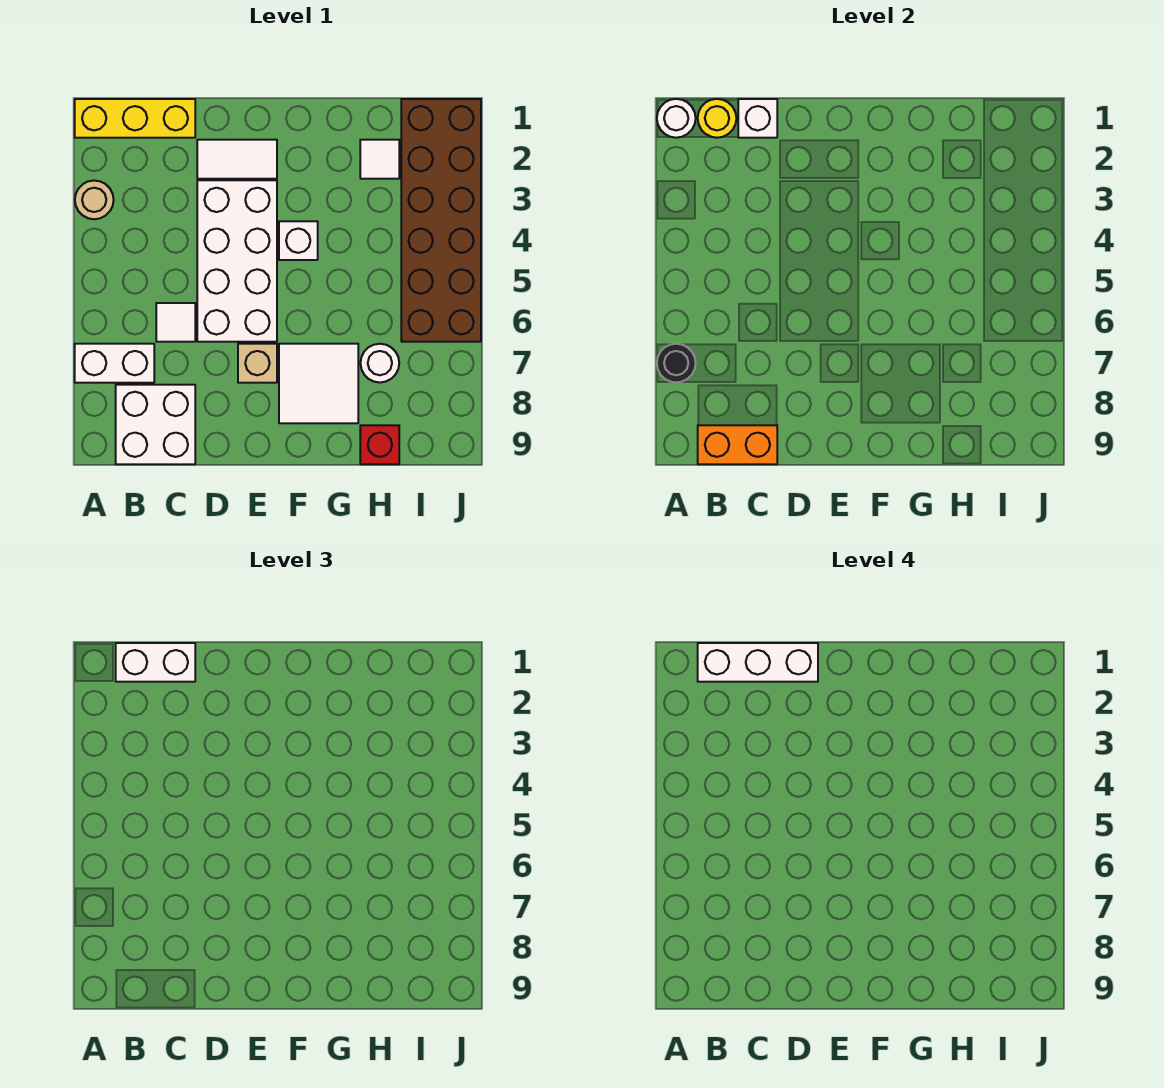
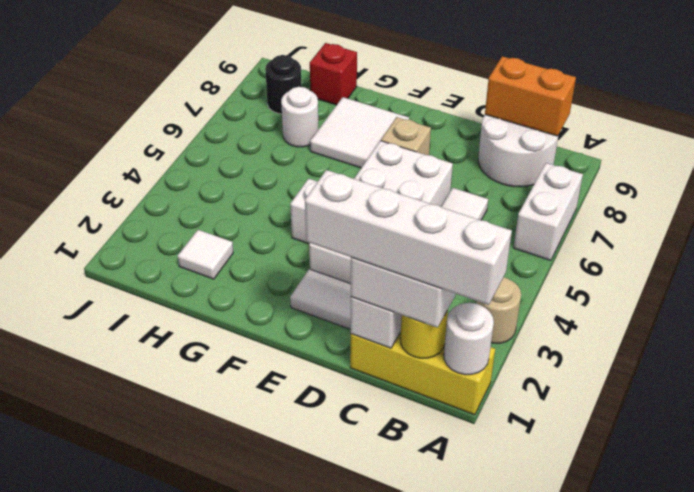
white brick A7:B7 level 1 -> white brick A6:A7 level 1
black round brick A7 level 2 -> black round brick I8 level 1
white brick B1:D1 level 4 -> white brick A1:D1 level 4
white brick B8:C9 level 1 -> white round brick B8:C9 level 1
brown brick I1:J6 level 1 -> none

